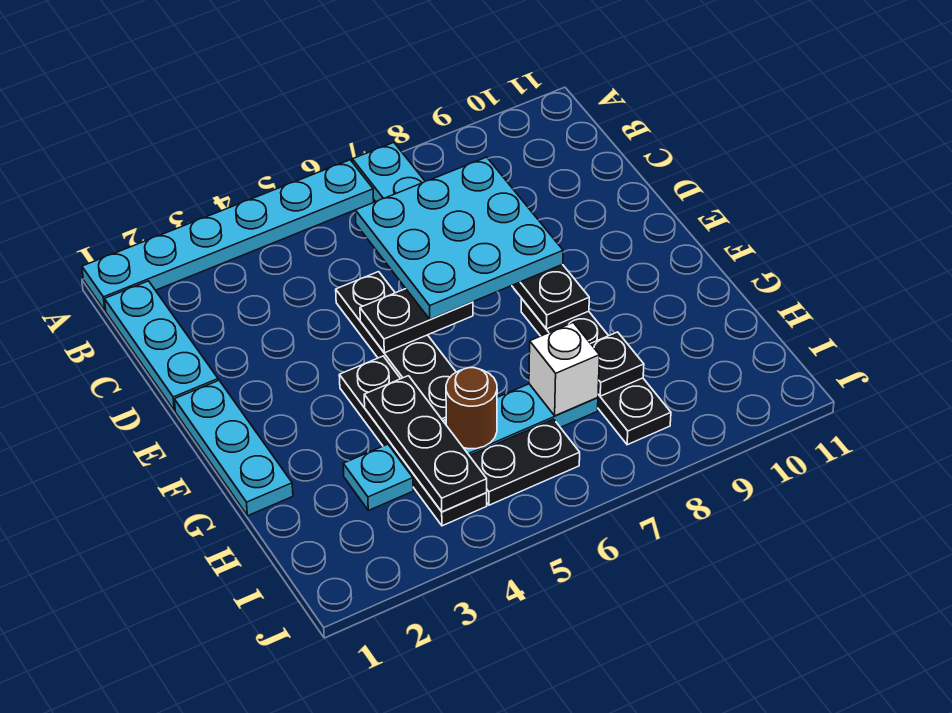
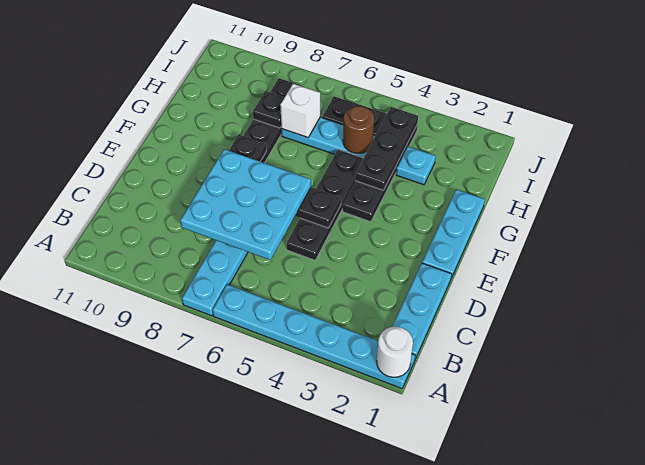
none -> white round brick A1 level 2

